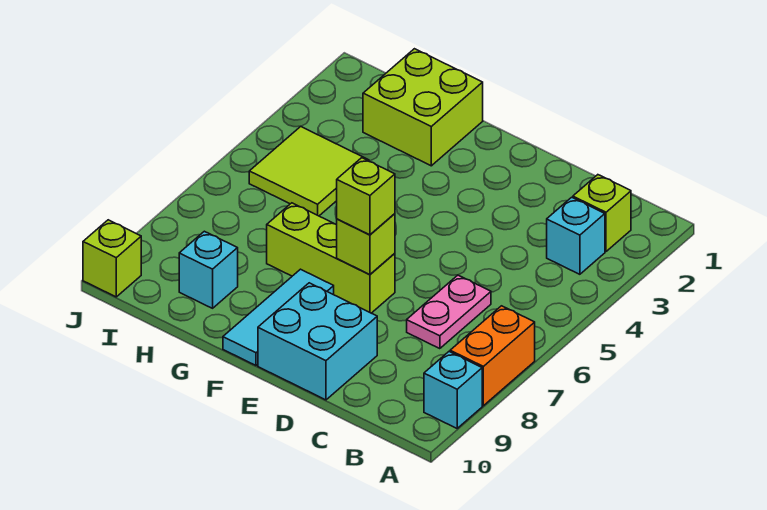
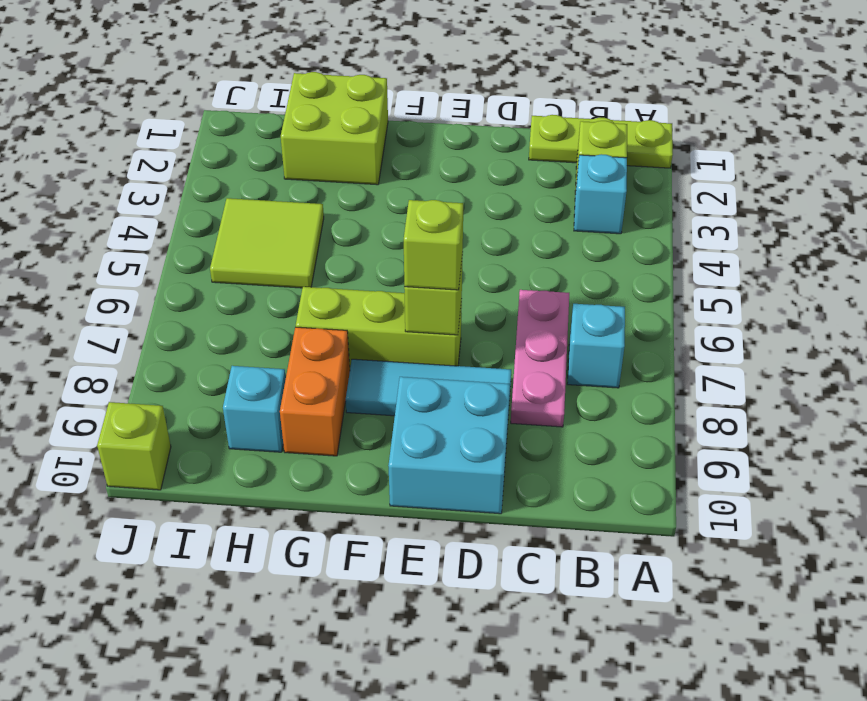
none -> lime plate A1:C1 level 1
orange brick A7:A8 level 1 -> orange brick G8:G9 level 1
cyan brick A9 level 1 -> cyan brick B7 level 1
pink plate C6:C7 level 1 -> pink plate C6:C8 level 1
cyan tile F8:F10 level 1 -> cyan tile D8:F8 level 1

